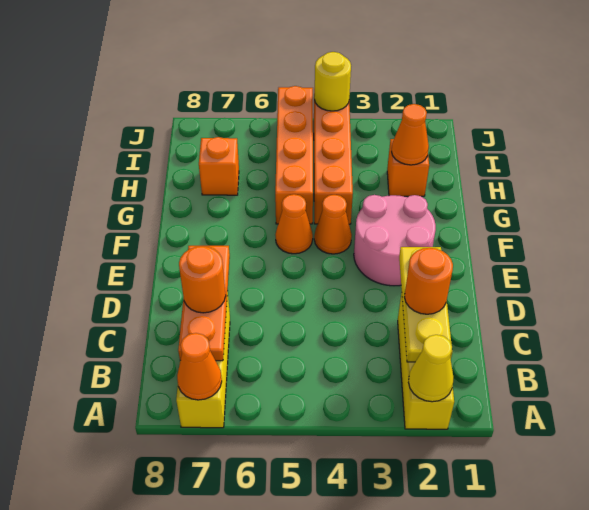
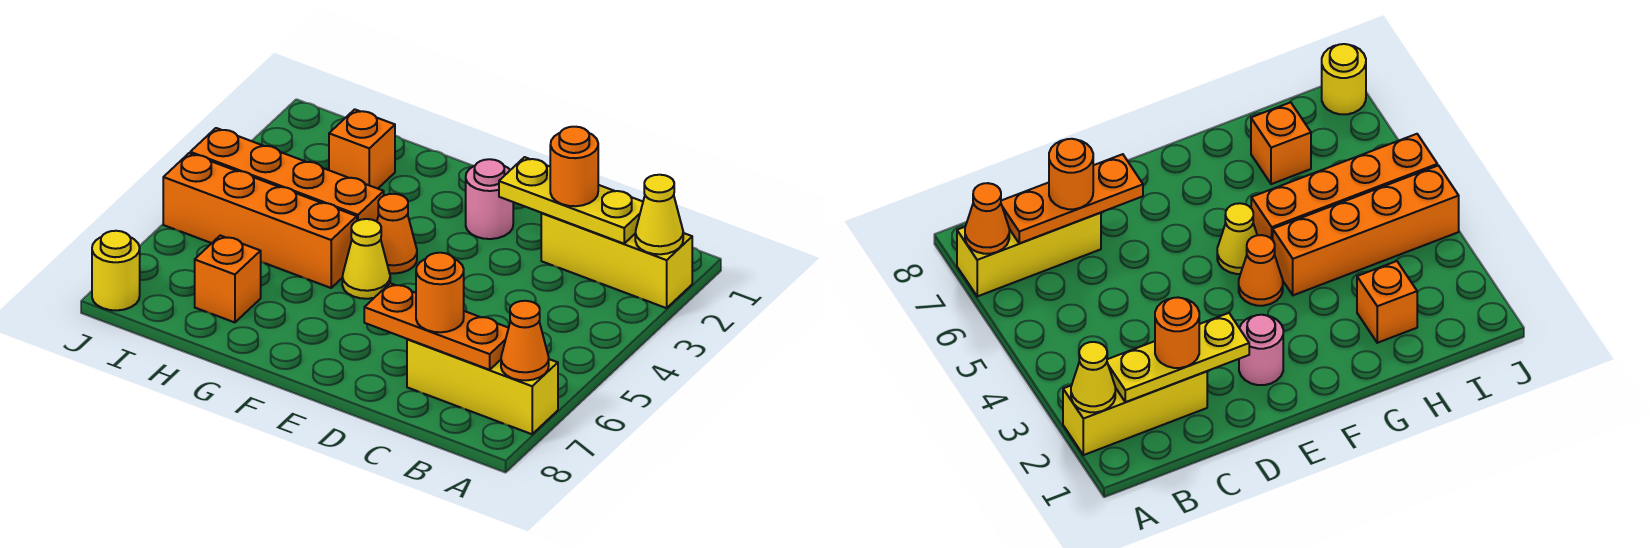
pink round brick E2:F3 level 1 -> pink round brick E2 level 1
orange cone F5 level 1 -> yellow cone F5 level 1
orange cone H2 level 2 -> none
yellow round brick J4 level 2 -> yellow round brick J8 level 1

